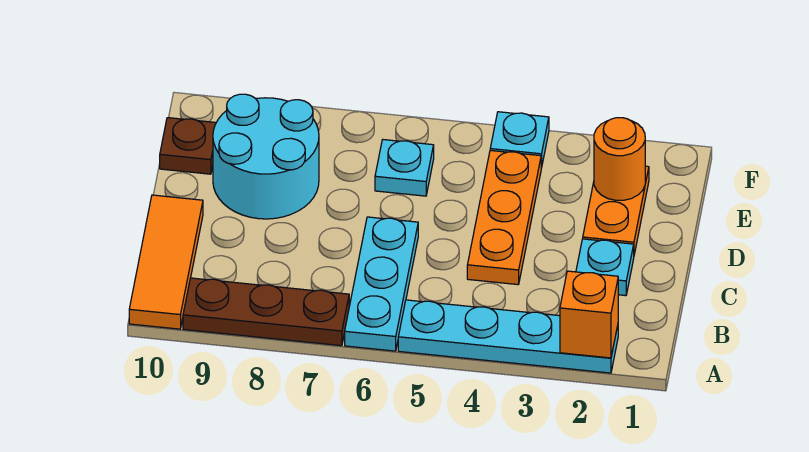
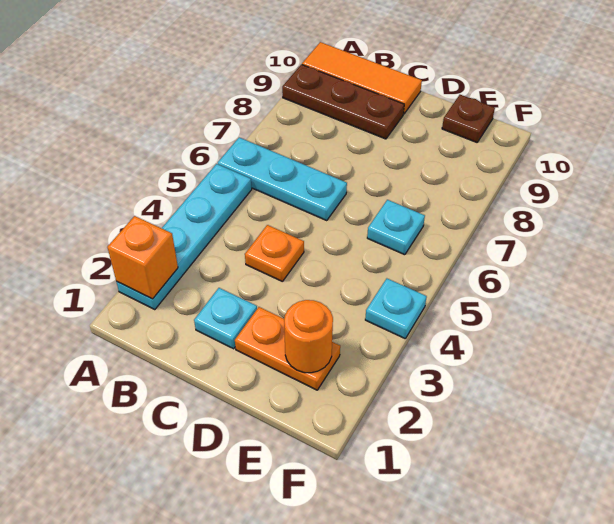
brown plate A7:A9 level 1 -> brown plate A9:C9 level 1
orange plate C4:E4 level 1 -> orange plate C4 level 1
cyan round brick D8:E9 level 1 -> none

